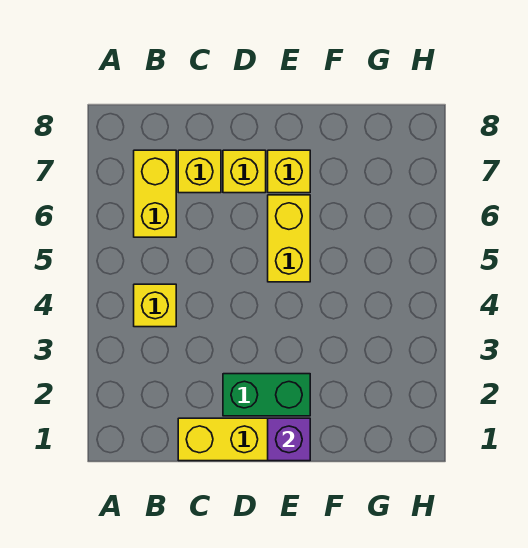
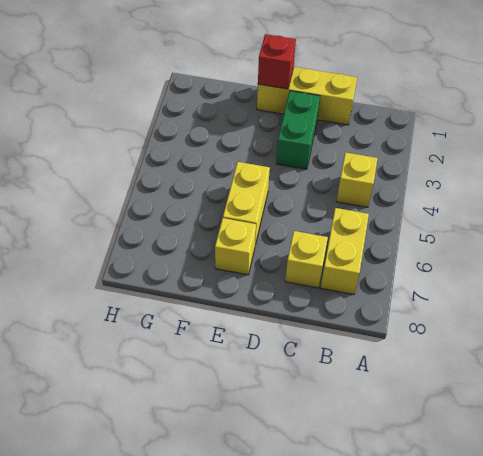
green brick D2:E2 level 1 -> green brick D2:D3 level 1
yellow brick D7 level 1 -> none
purple brick E1 level 2 -> red brick E1 level 2

